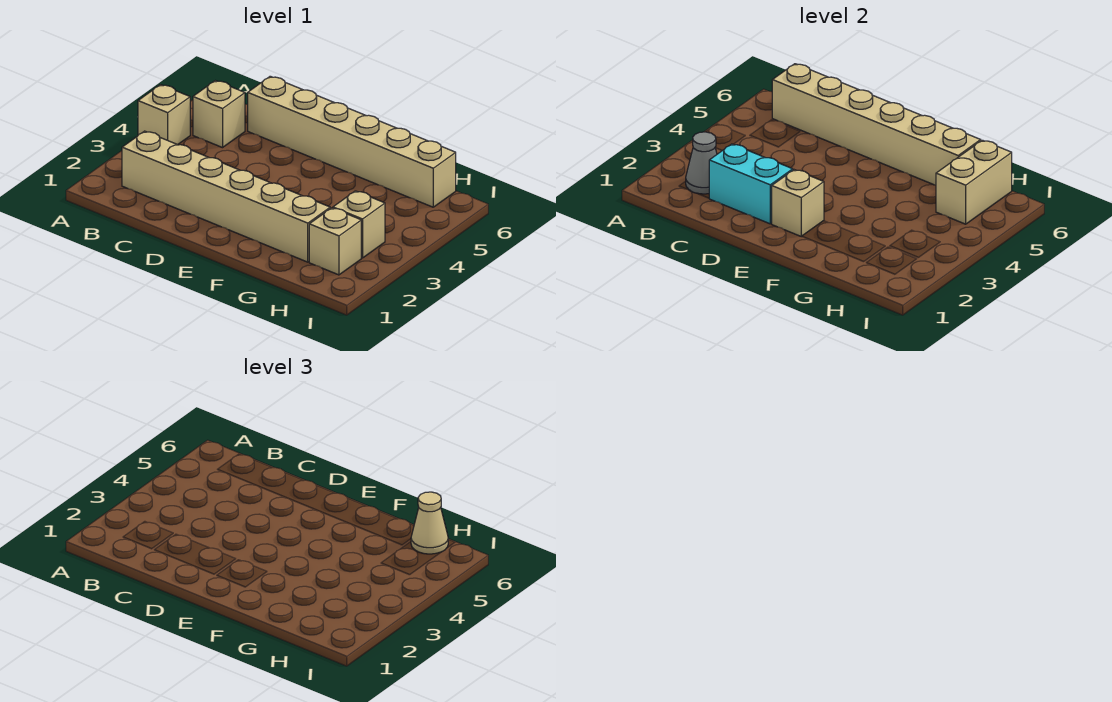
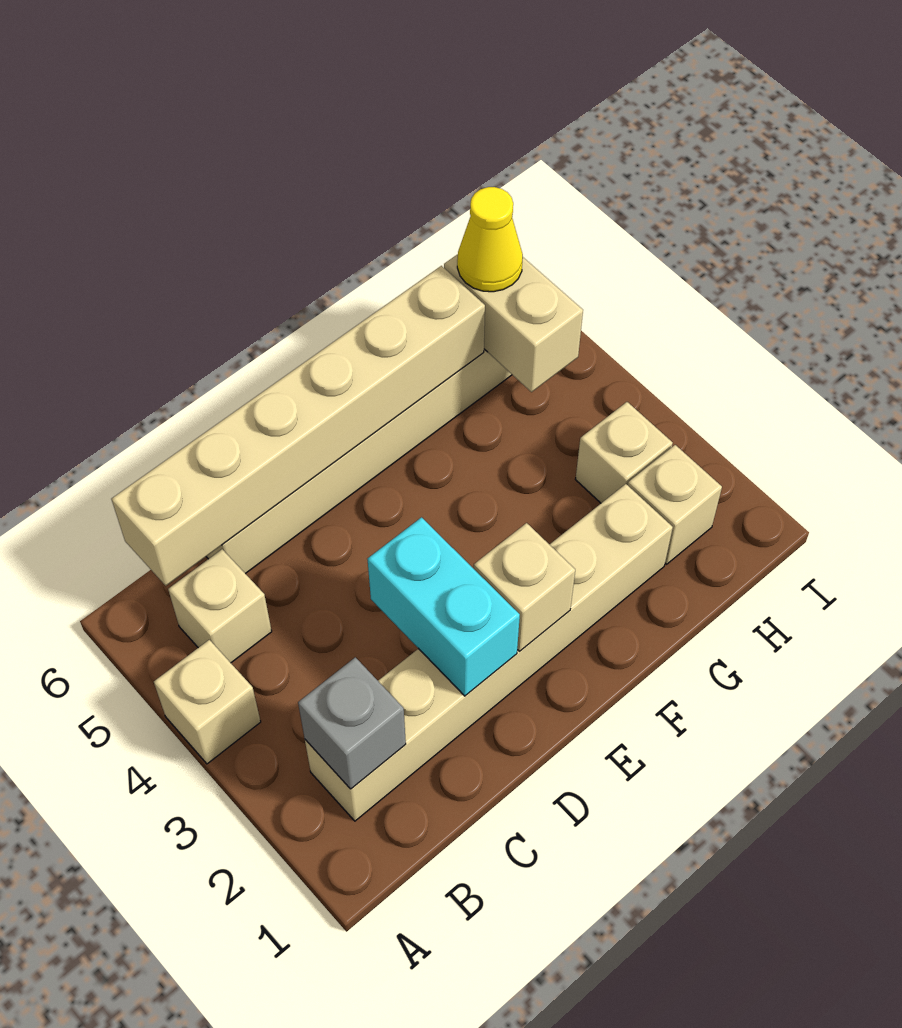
grey cone B2 level 2 -> grey brick B2 level 2
cyan brick C2:D2 level 2 -> cyan brick D2:D3 level 2
tan cone H6 level 3 -> yellow cone H6 level 3

